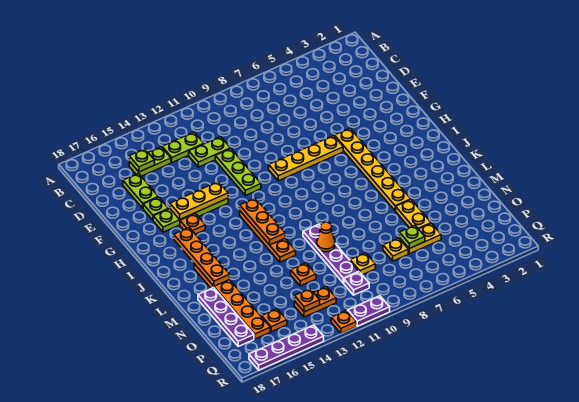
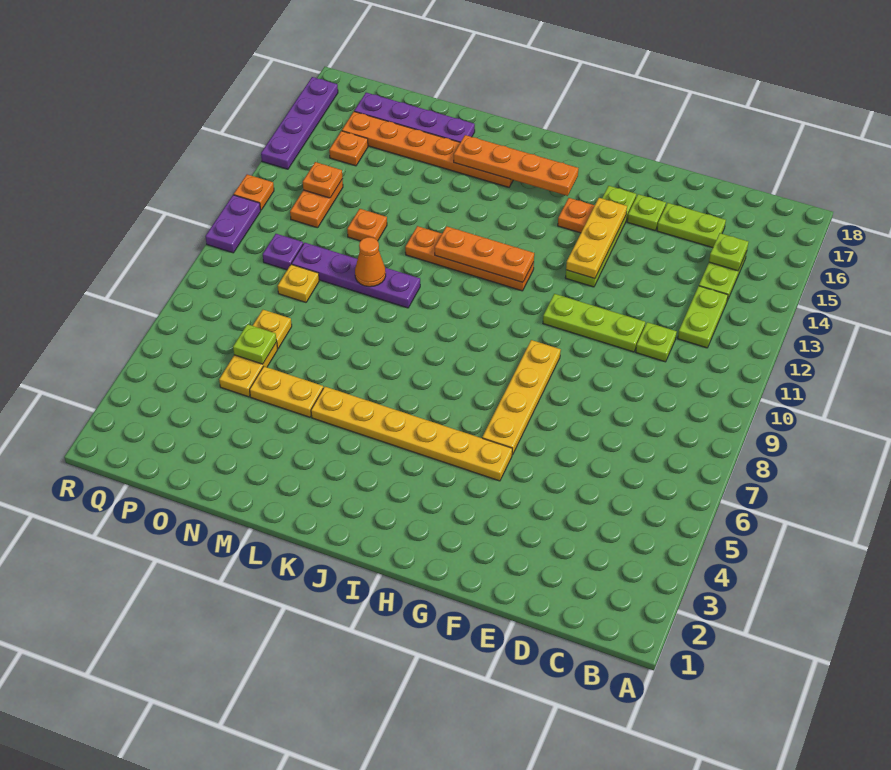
lime plate D11:D12 level 1 -> lime plate D11 level 1

